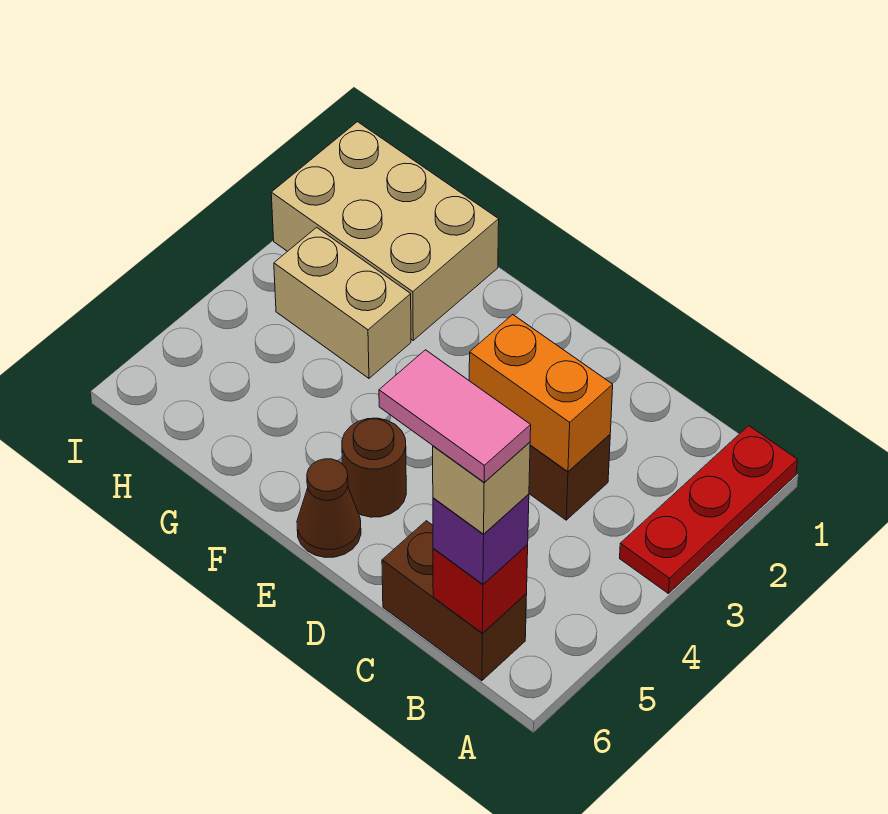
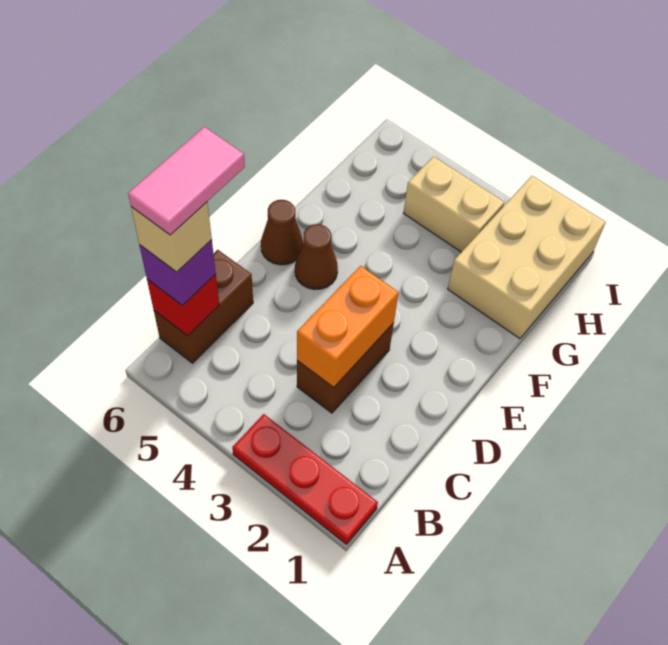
brown round brick E5 level 1 -> brown cone E5 level 1
tan brick G3:H3 level 1 -> tan brick H3:H4 level 1

